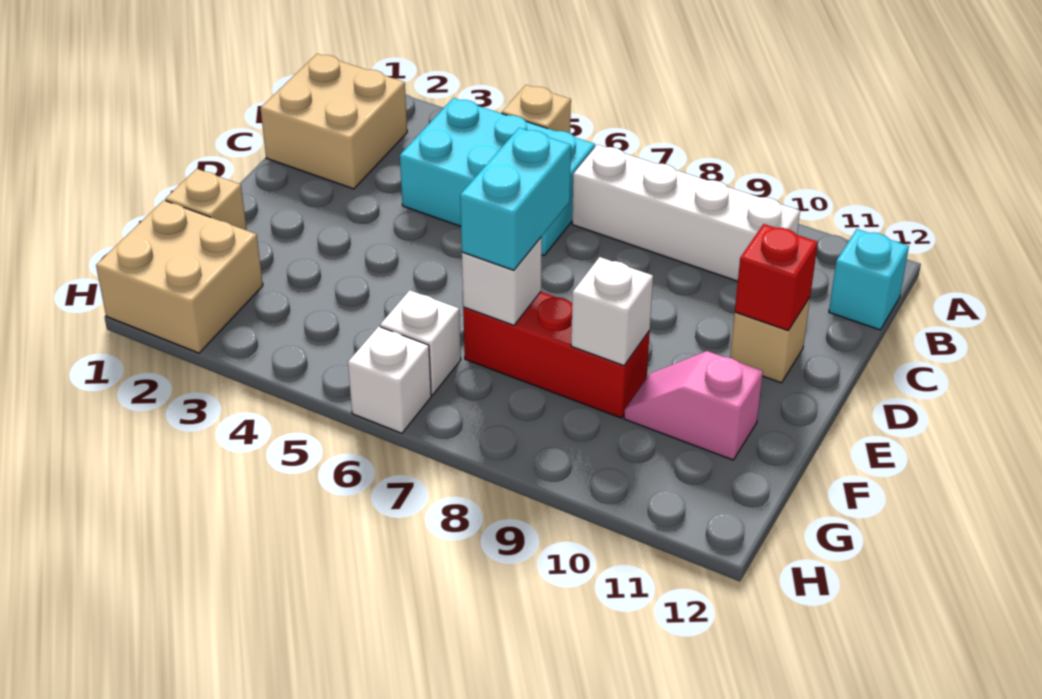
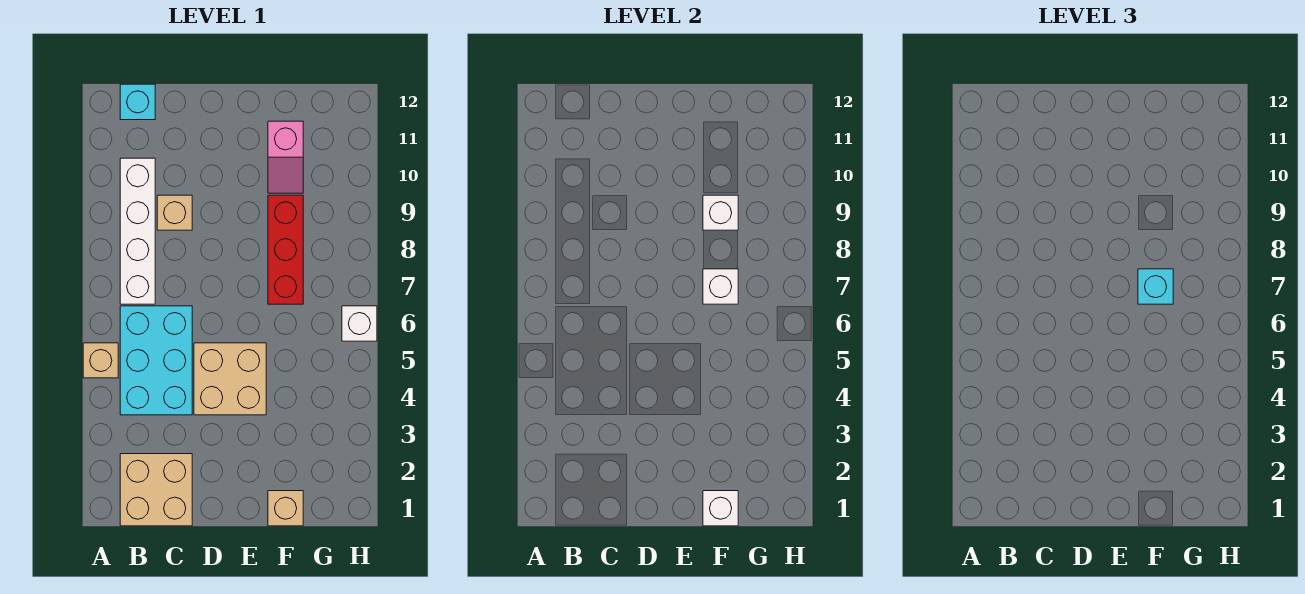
tan brick D11 level 1 -> tan brick C9 level 1
red brick D11 level 2 -> none
cyan brick E7:F7 level 3 -> cyan brick F7 level 3
tan brick G1:H2 level 1 -> tan brick D4:E5 level 1
white brick G6 level 1 -> white brick F1 level 2

